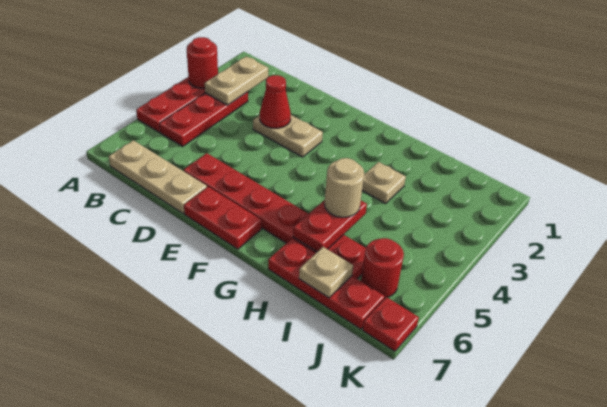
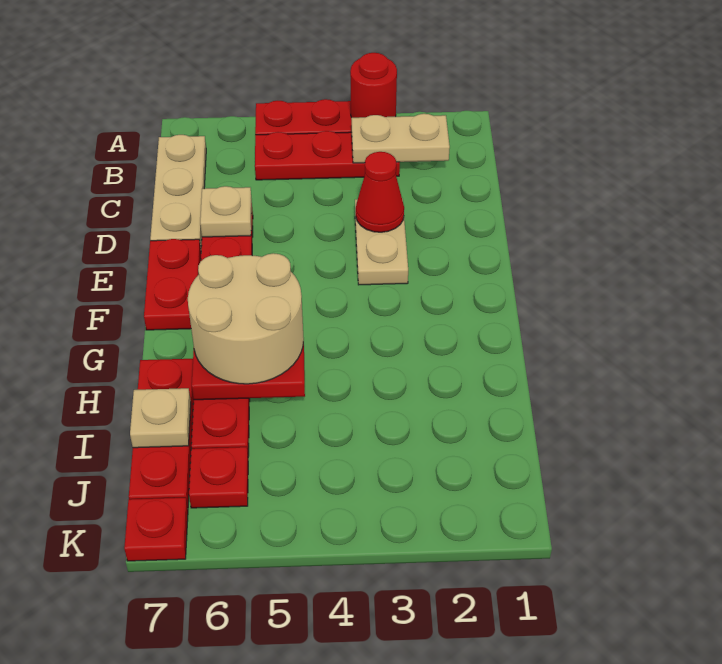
tan plate H3 level 1 -> tan plate D6 level 2
tan round brick H5 level 3 -> tan round brick G5:H6 level 3
red round brick J6 level 1 -> red plate J6 level 1

